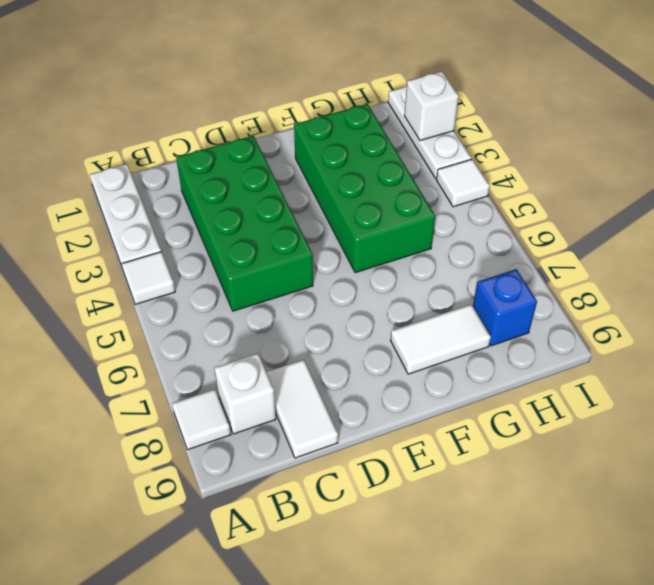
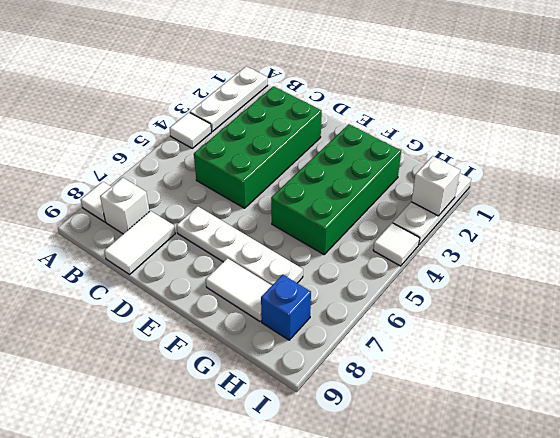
none -> white plate D7:G7 level 1

